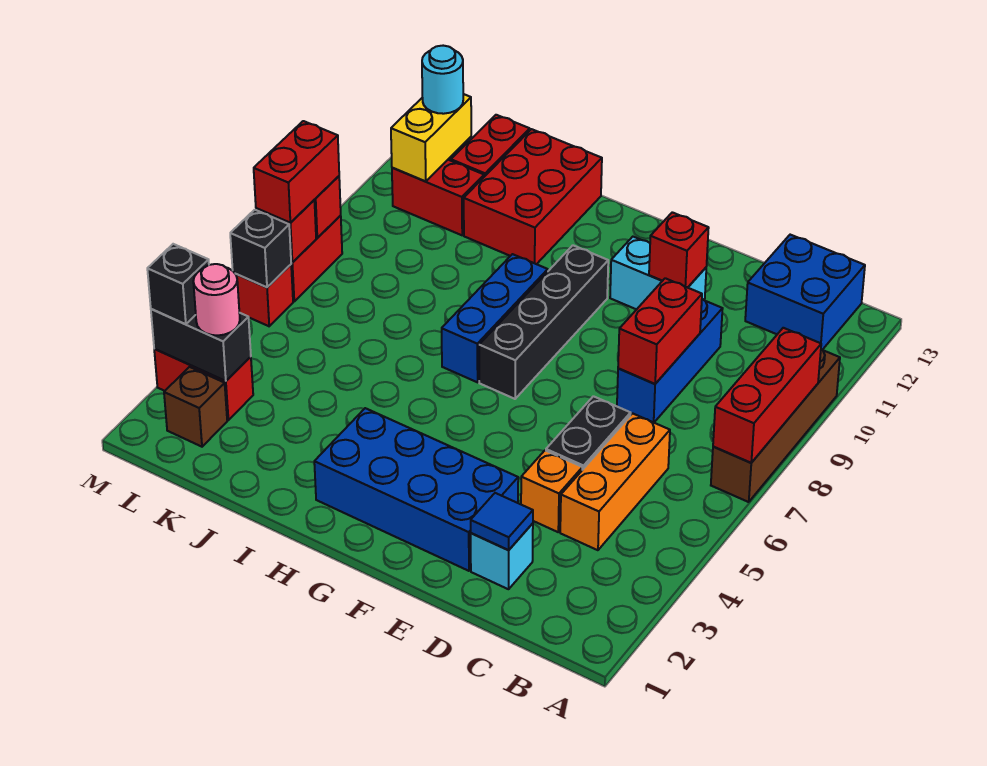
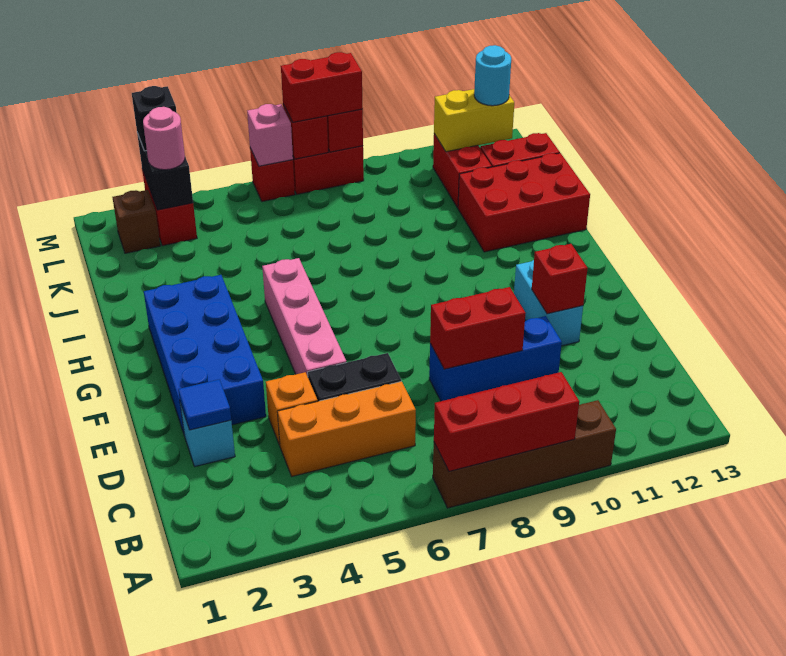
blue brick B12:C13 level 1 -> none
none -> pink brick E5:H5 level 1
black brick G7:G10 level 1 -> none
blue brick H7:H9 level 1 -> none
black brick M6 level 2 -> pink brick M6 level 2

